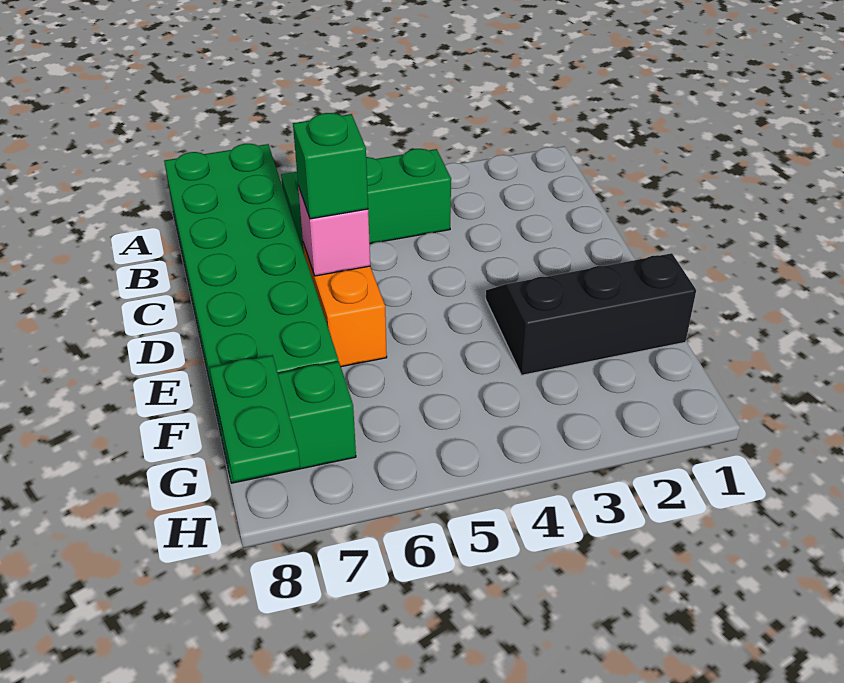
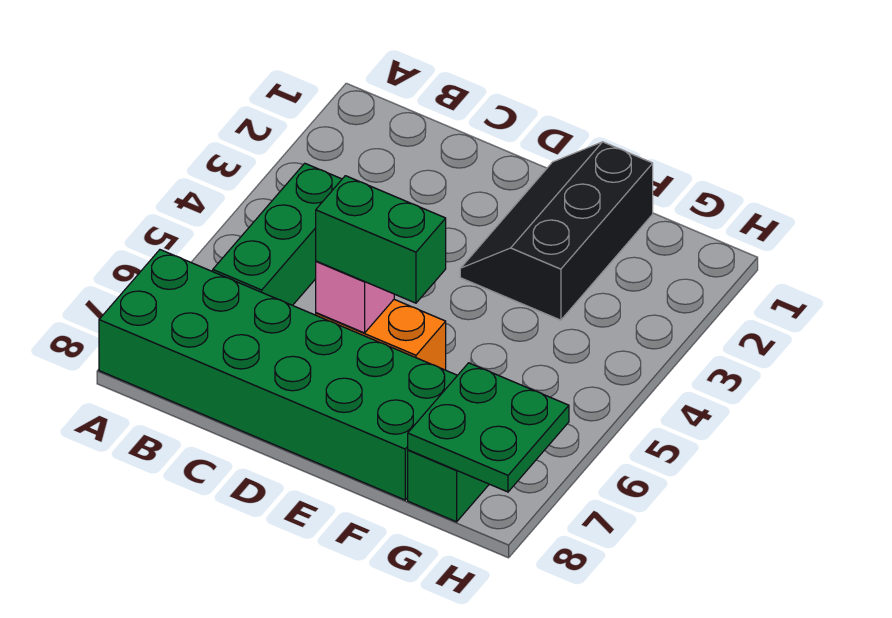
green brick D6 level 3 -> green brick D6:E6 level 3
green plate G8:H8 level 2 -> green plate G7:H8 level 2

